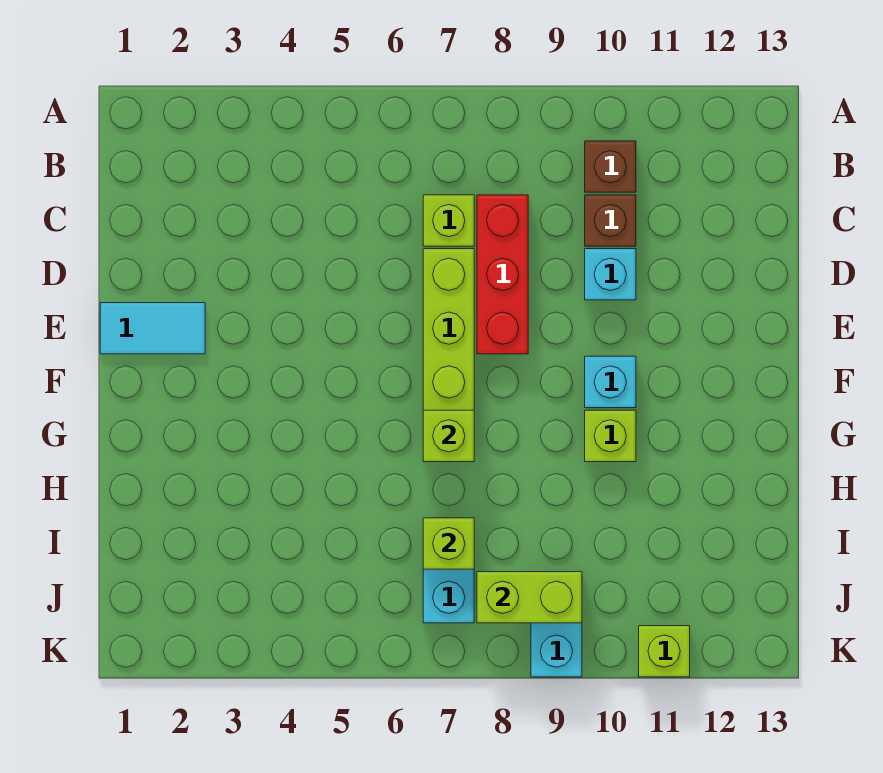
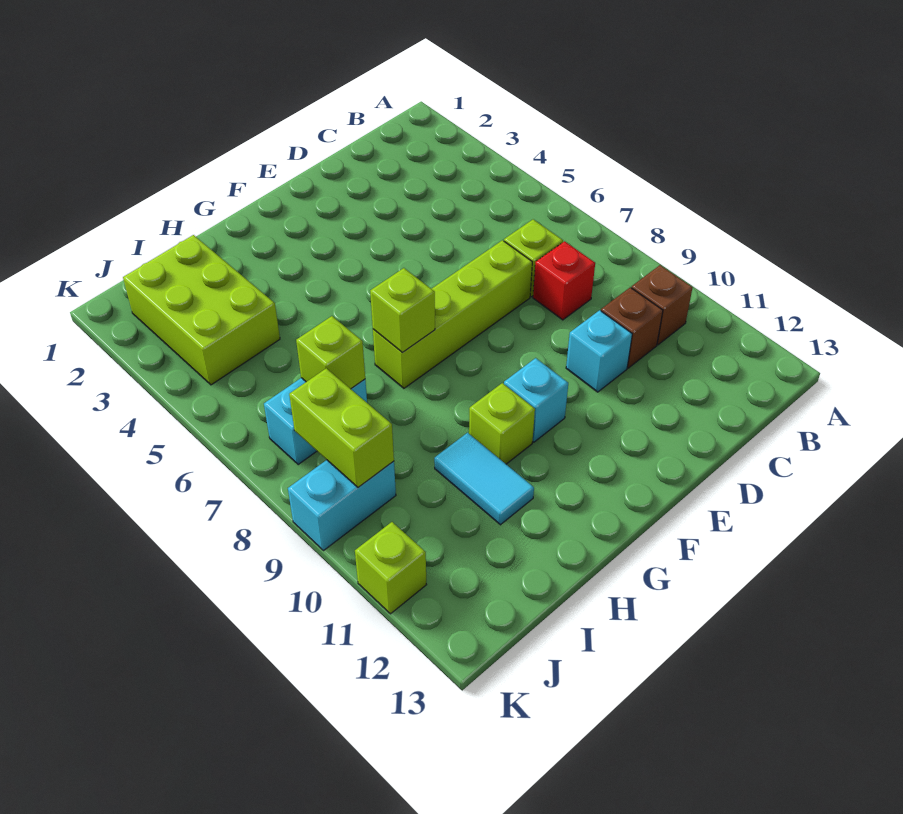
red brick C8:E8 level 1 -> red brick C8 level 1
cyan tile E1:E2 level 1 -> cyan tile H10:H11 level 1
none -> lime brick I2:J4 level 1

